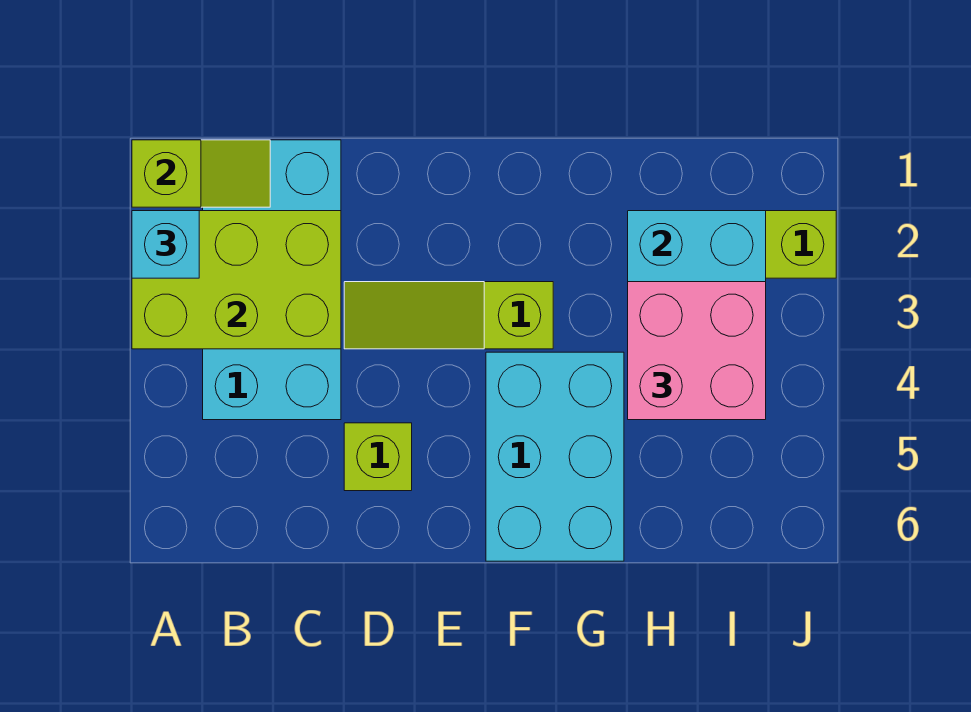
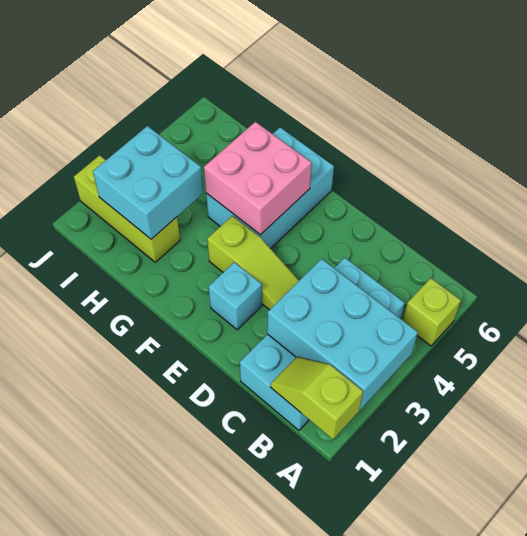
lime brick A2:C3 level 2 -> cyan brick A2:C3 level 2
cyan brick A2 level 3 -> cyan brick E2 level 1
lime brick D5 level 1 -> lime brick A5 level 1
pink brick H3:I4 level 3 -> pink brick F4:G5 level 2

